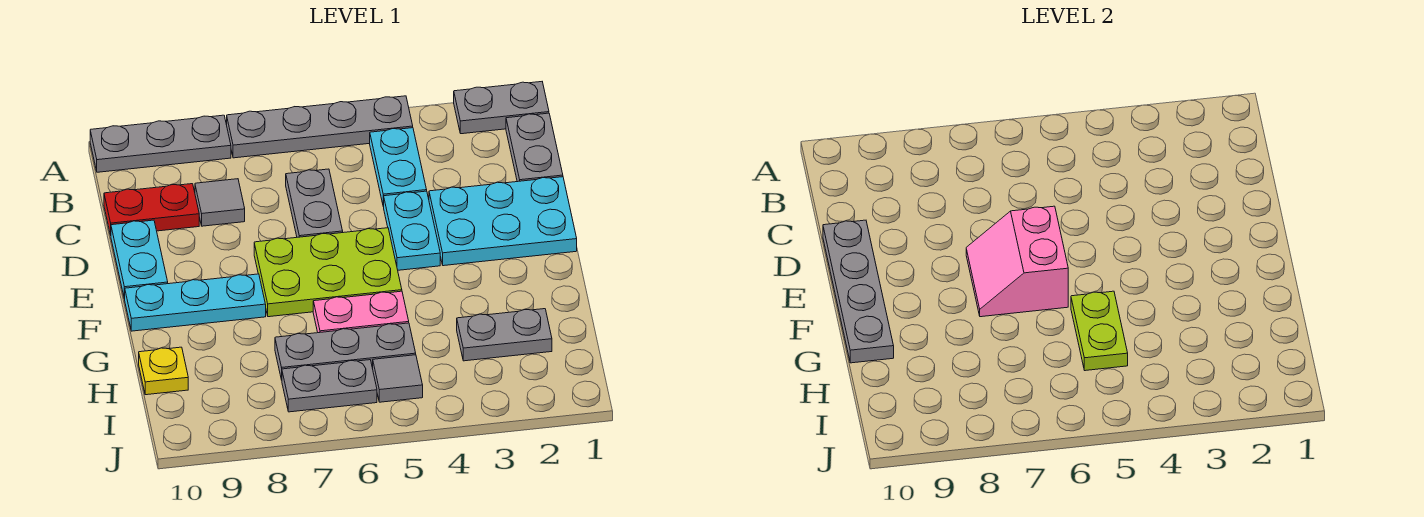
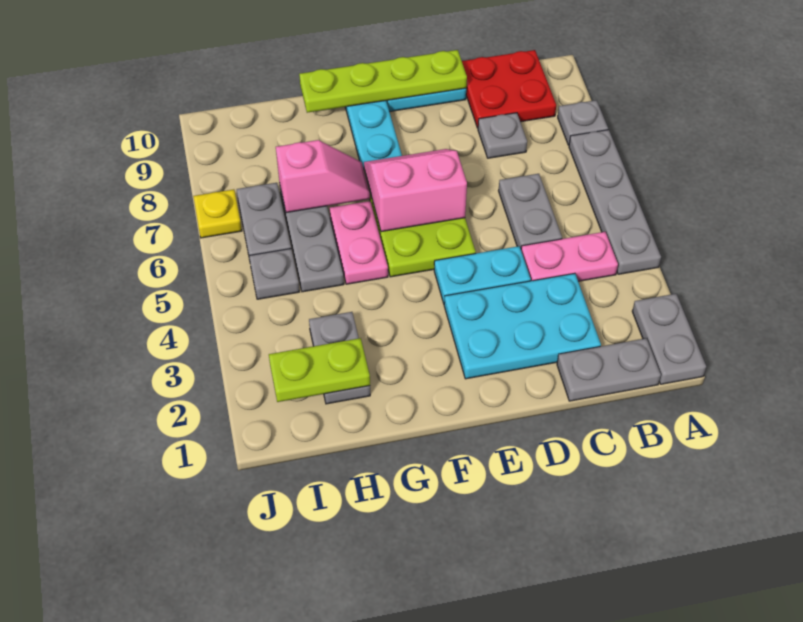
grey plate A8:A10 level 1 -> grey plate A8 level 1
cyan plate B4:C4 level 1 -> pink plate B4:C4 level 1
grey plate C6:D6 level 1 -> grey plate C5:C6 level 1
grey tile C8 level 1 -> grey plate C8 level 1
red plate C9:C10 level 1 -> red plate B9:C10 level 1
cyan plate D1:E3 level 1 -> cyan plate C2:E3 level 1
grey plate D10:G10 level 2 -> lime plate D10:G10 level 2
lime plate G5:H5 level 2 -> lime plate H2:I2 level 2
none -> pink slope G7:H7 level 2 top H
yellow plate H10 level 1 -> yellow plate J7 level 1
grey tile I5 level 1 -> grey plate I5 level 1

